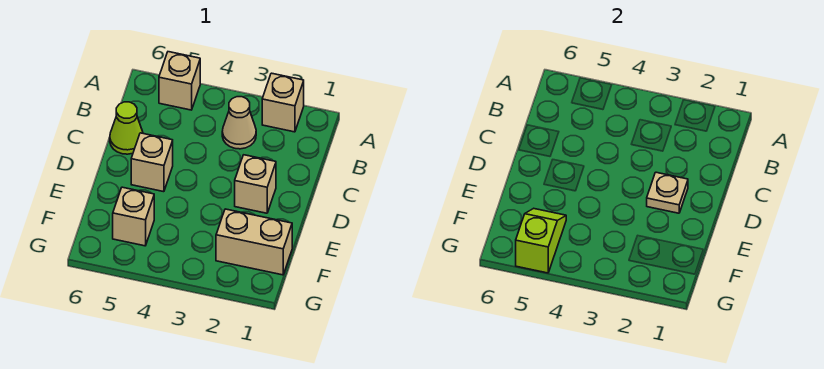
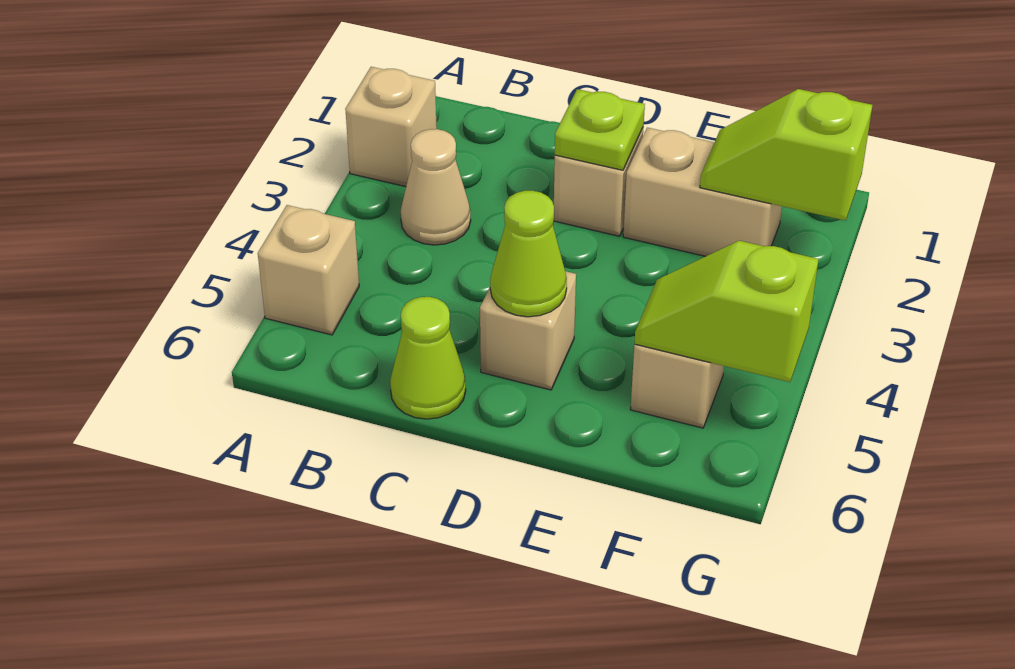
tan plate D2 level 2 -> lime plate D2 level 2
none -> lime cone D5 level 2
tan brick F1:F2 level 1 -> tan brick E2:F2 level 1
none -> lime slope F2:G2 level 2 top G

